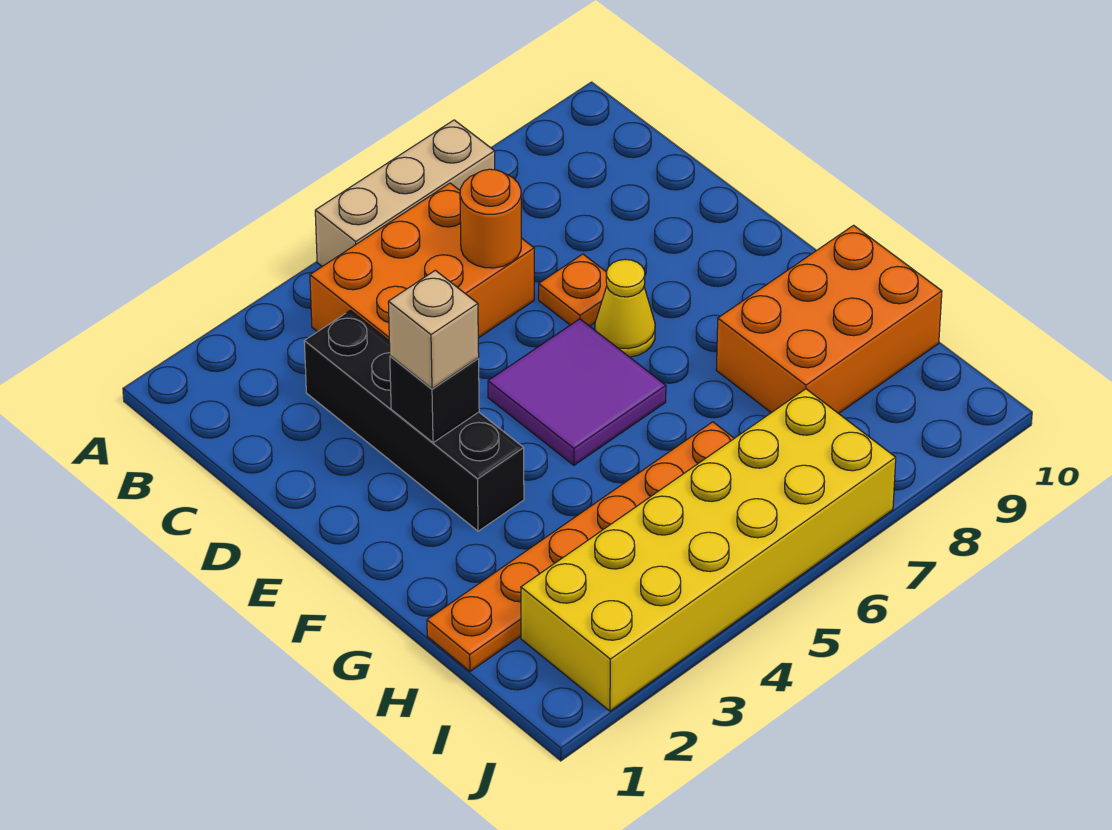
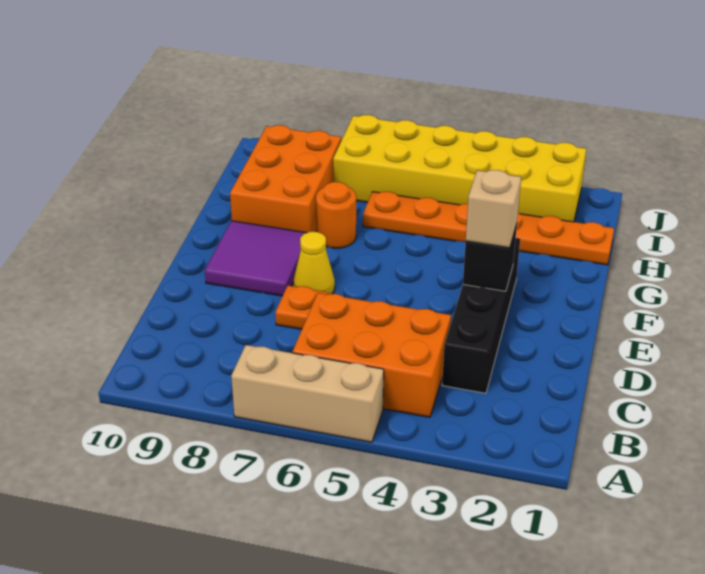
orange round brick C6 level 2 -> orange round brick G7 level 1
purple tile E5:F6 level 1 -> purple tile E8:F9 level 1
orange brick G8:H10 level 1 -> orange brick G8:I9 level 1

